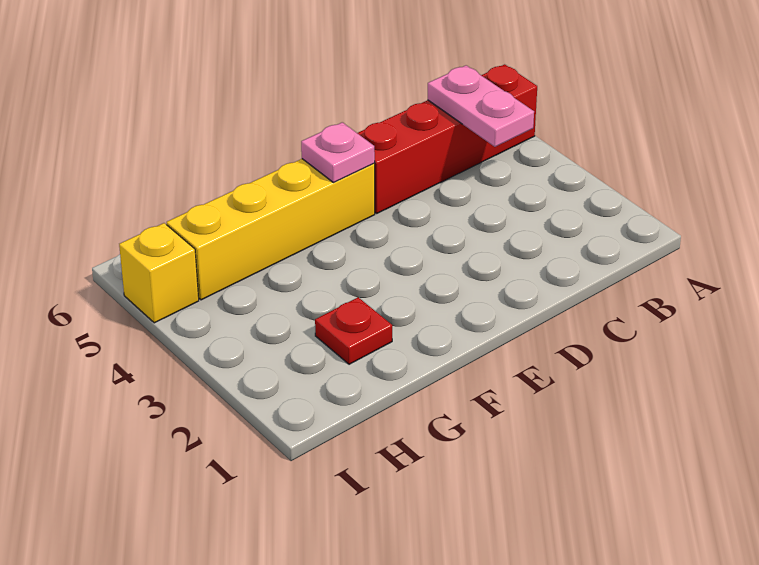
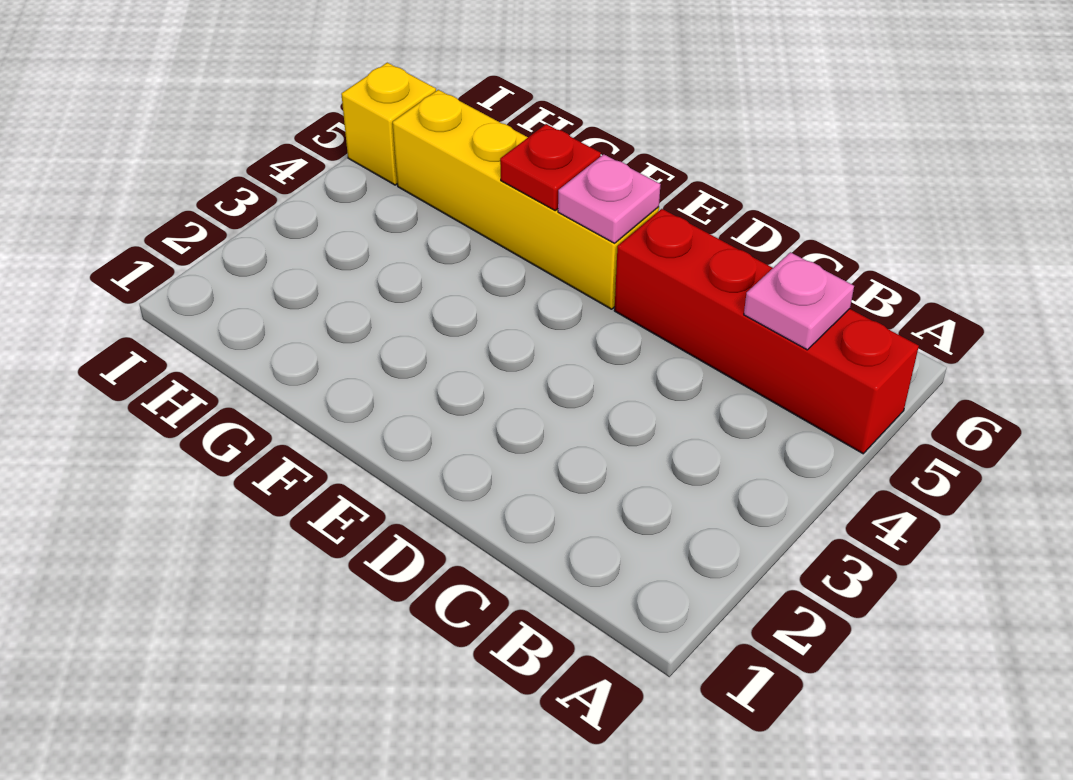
pink plate B4:B5 level 2 -> pink plate B5 level 2
red plate G2 level 1 -> red plate F5 level 2

